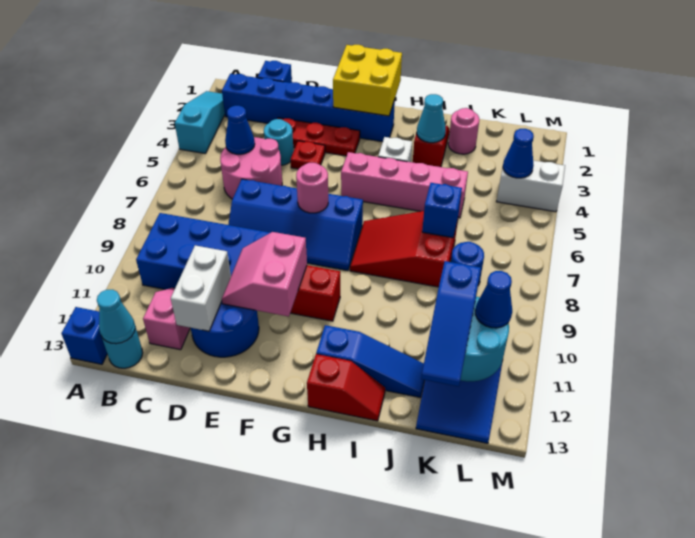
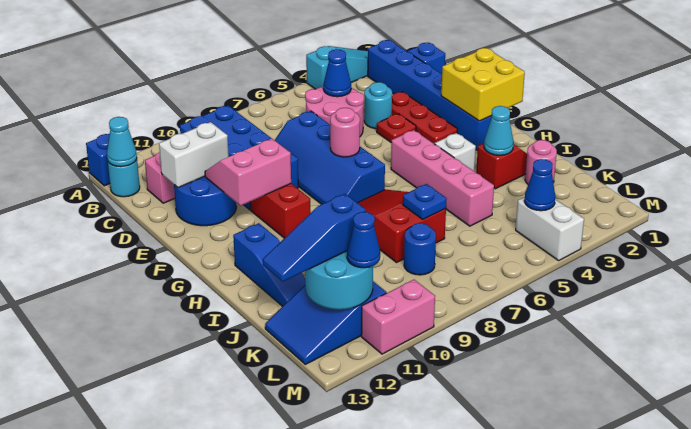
red slope H13:I13 level 1 top H -> none
blue brick J7 level 2 -> blue plate J7 level 2
none -> pink brick M10:M11 level 1

